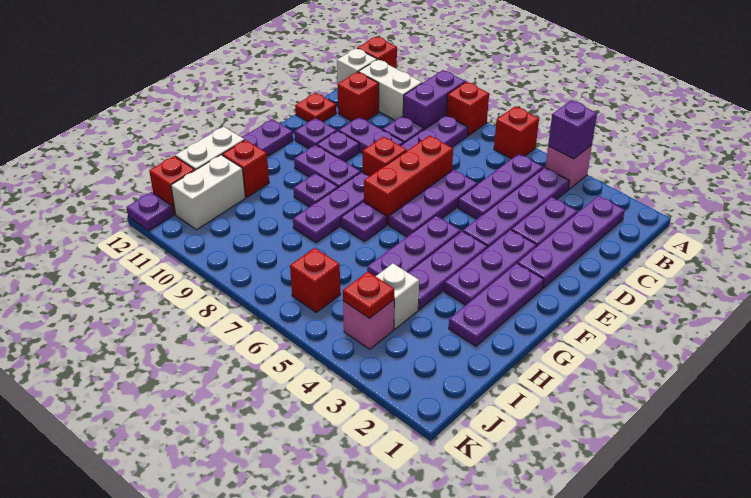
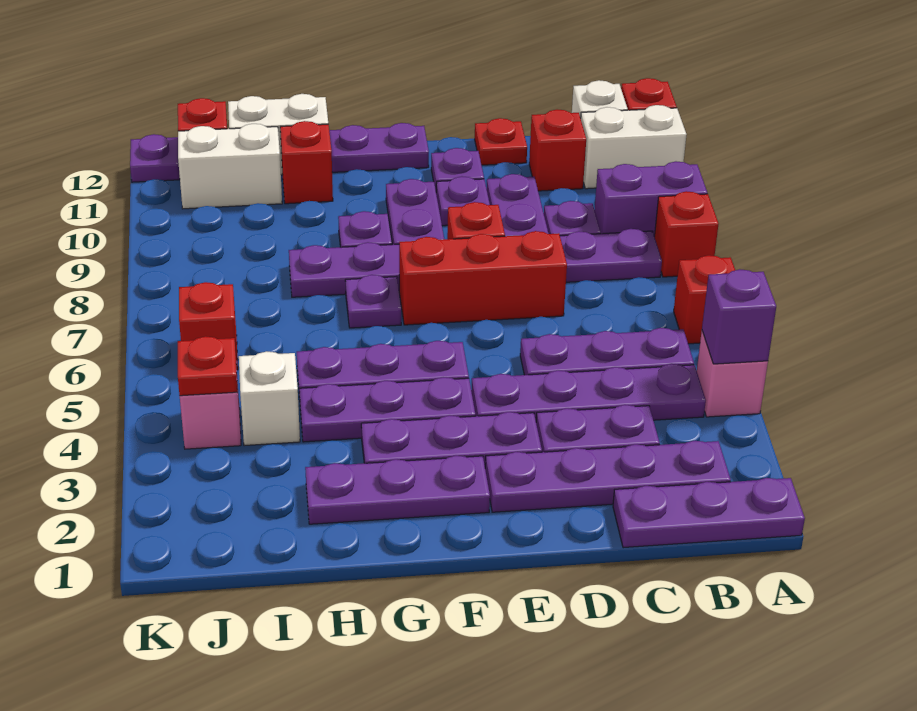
white brick B10:B11 level 1 -> white brick A11:B11 level 1
purple plate D6:F6 level 1 -> purple plate A1:C1 level 1

